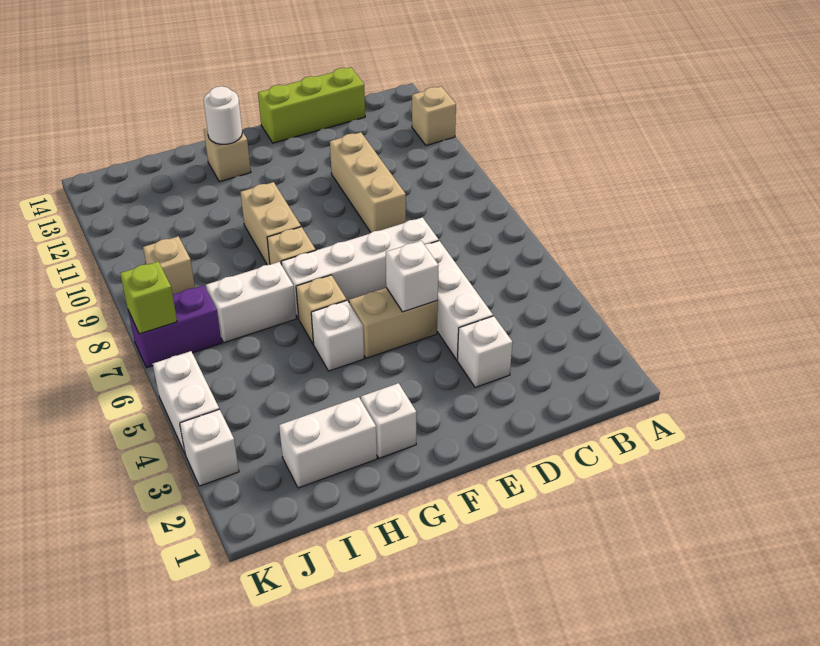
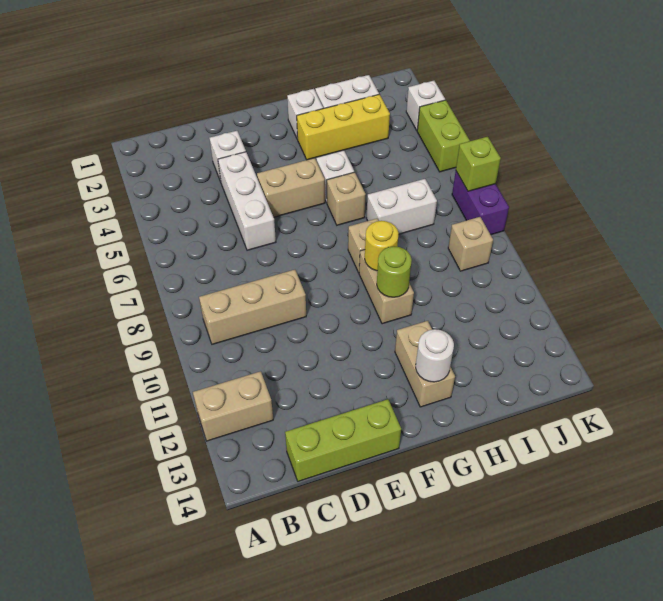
tan brick A12 level 1 -> tan brick A12:B12 level 1
white brick D7:G7 level 1 -> none
tan brick D9:D11 level 1 -> tan brick B9:D9 level 1
white brick E5 level 2 -> none
none -> yellow brick G3:I3 level 1
none -> yellow round brick G9 level 2
none -> lime round brick G10 level 2
tan brick G13 level 1 -> tan brick G12:G13 level 1
purple brick J7:K7 level 1 -> purple brick K7:K8 level 1
white brick K4:K5 level 1 -> lime brick K4:K5 level 1

